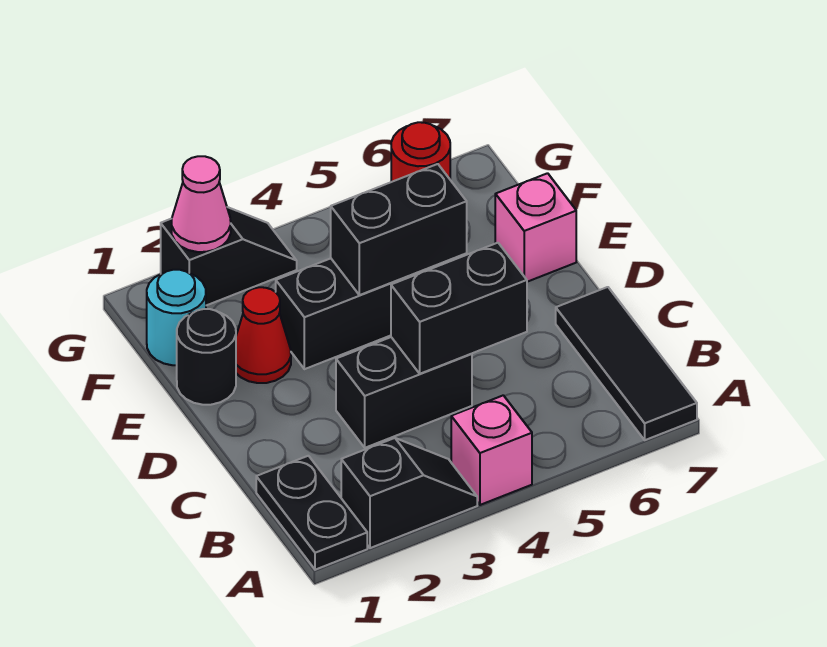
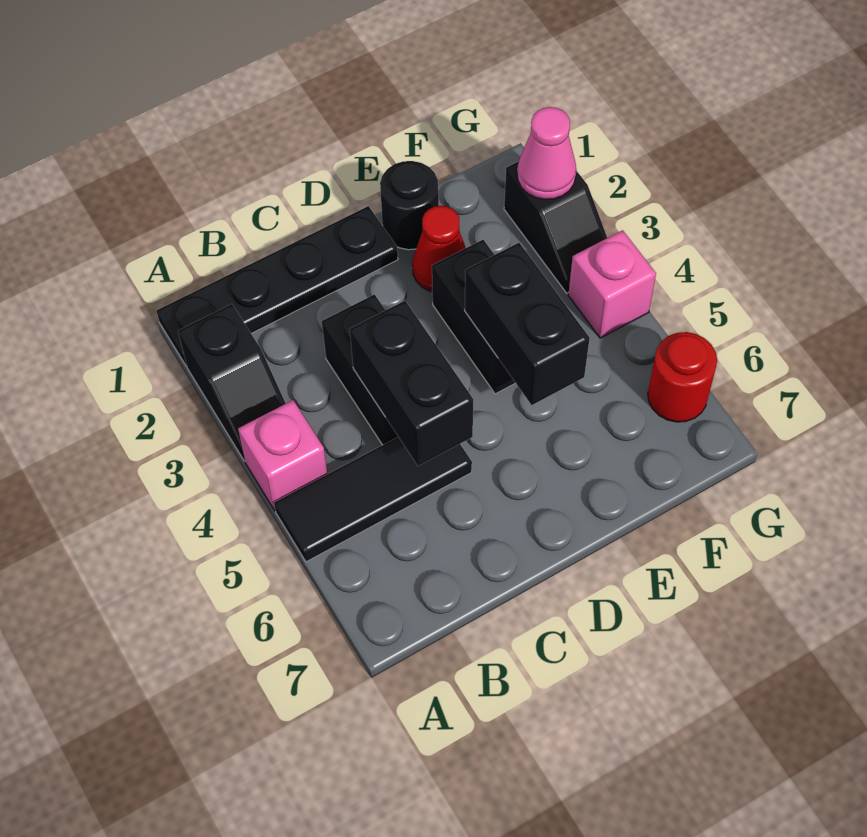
black plate A1:B1 level 1 -> black plate A1:D1 level 1
black tile A7:C7 level 1 -> black tile A5:C5 level 1
pink brick E7 level 1 -> pink brick G4 level 1
cyan round brick F1 level 1 -> none

